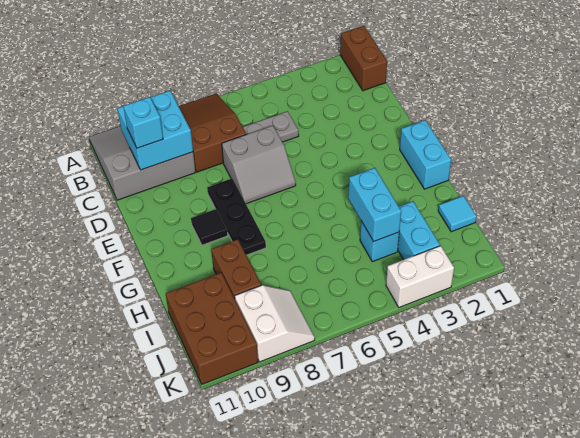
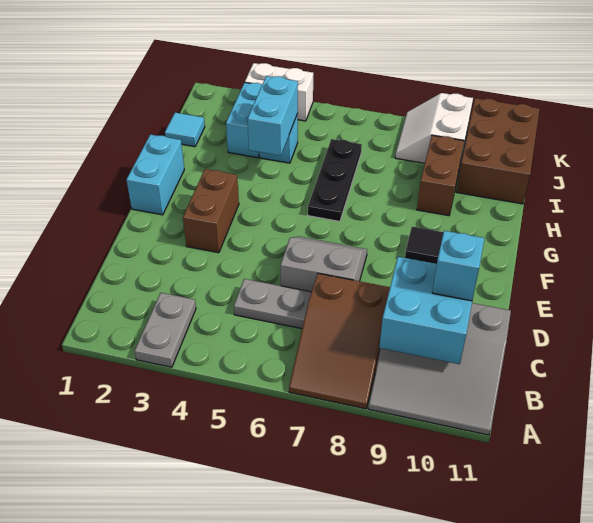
brown brick A1:B1 level 1 -> brown brick E3:F3 level 1
none -> grey plate A3:B3 level 1
black plate E8:G8 level 1 -> black plate G6:I6 level 1

